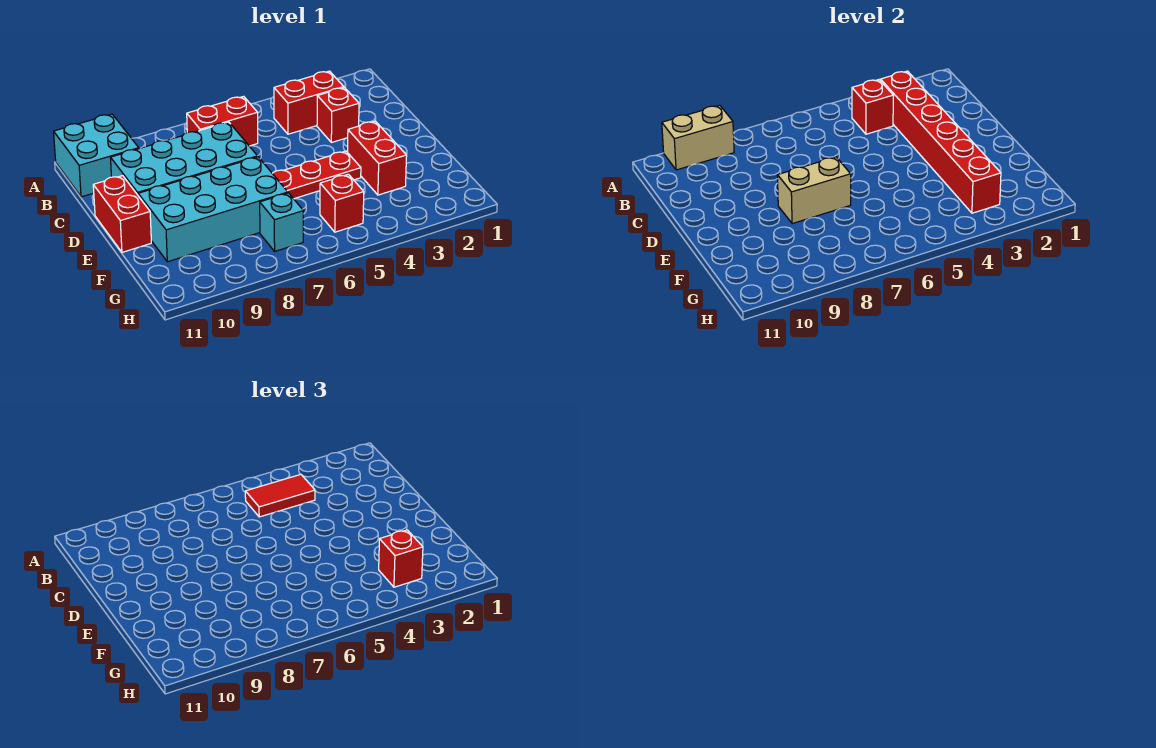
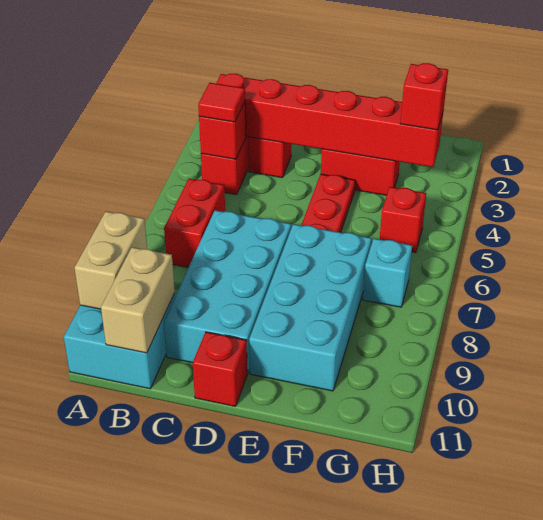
red tile B4:B5 level 3 -> red tile B4 level 3
red brick D11:E11 level 1 -> red brick D11 level 1
tan brick E7:E8 level 2 -> tan brick B10:B11 level 2

